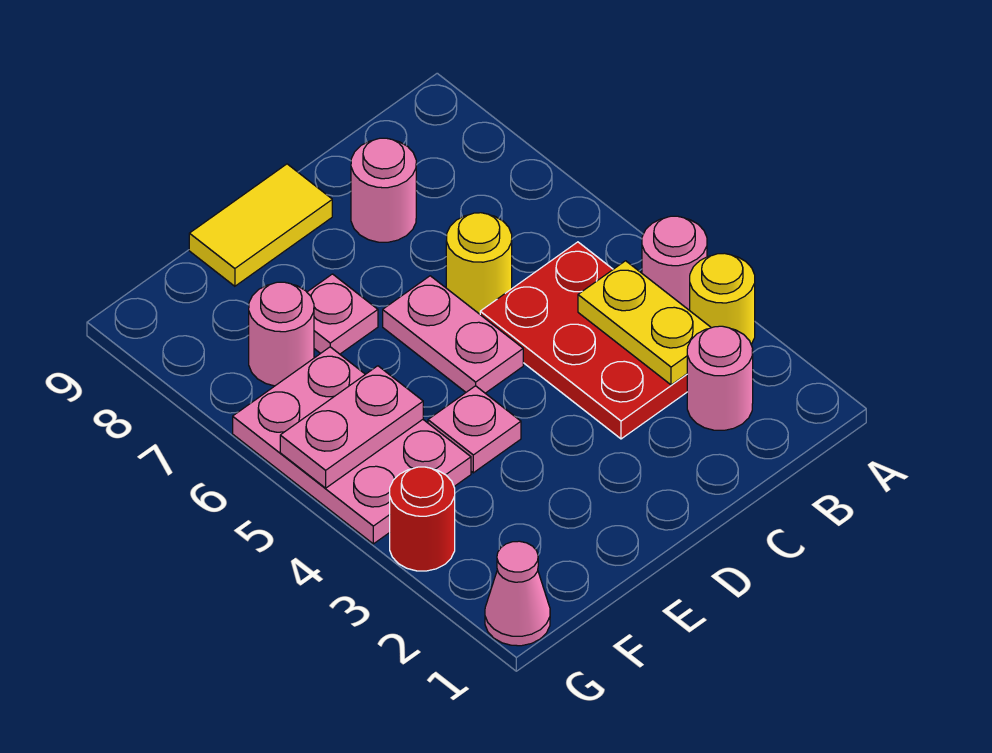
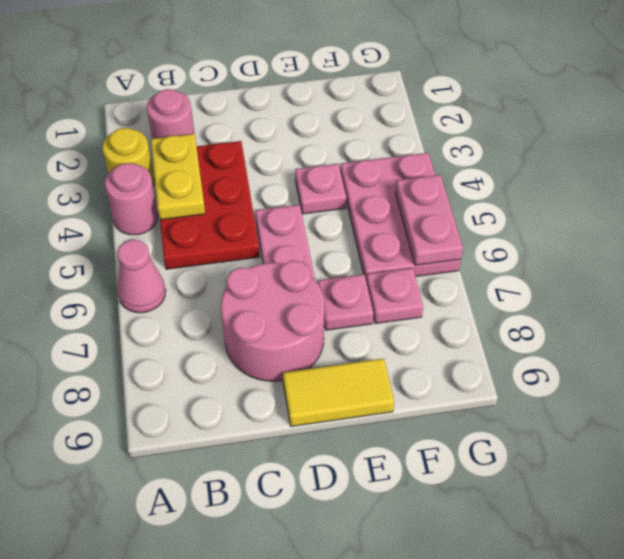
yellow round brick C6 level 1 -> none
pink round brick C8 level 1 -> pink round brick C7:D8 level 1
pink plate F5:G5 level 2 -> pink plate G5:G6 level 2
pink round brick F7 level 1 -> pink plate F7 level 1
pink cone G1 level 1 -> pink cone A6 level 1
red round brick G3 level 1 -> none

